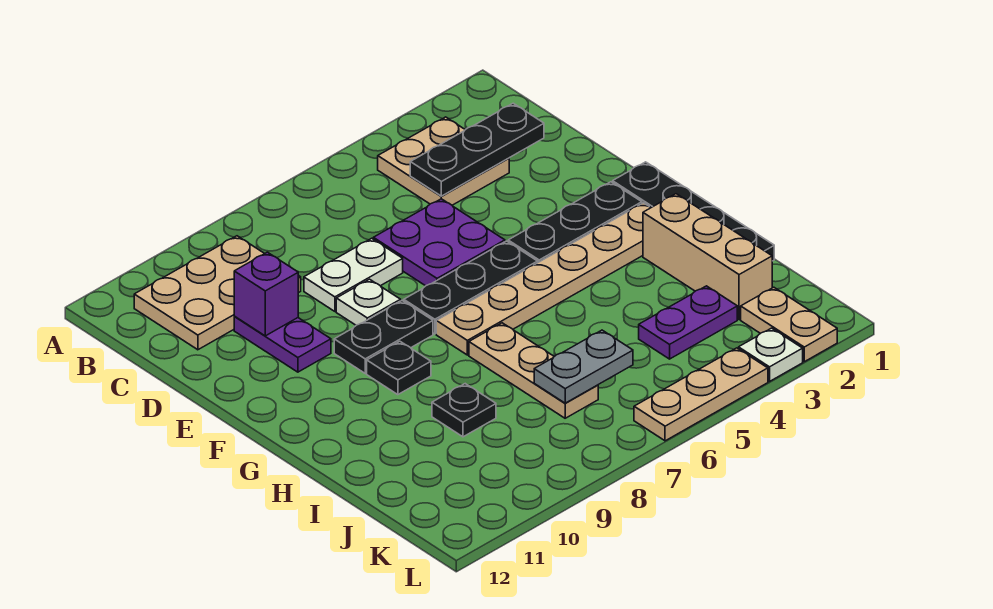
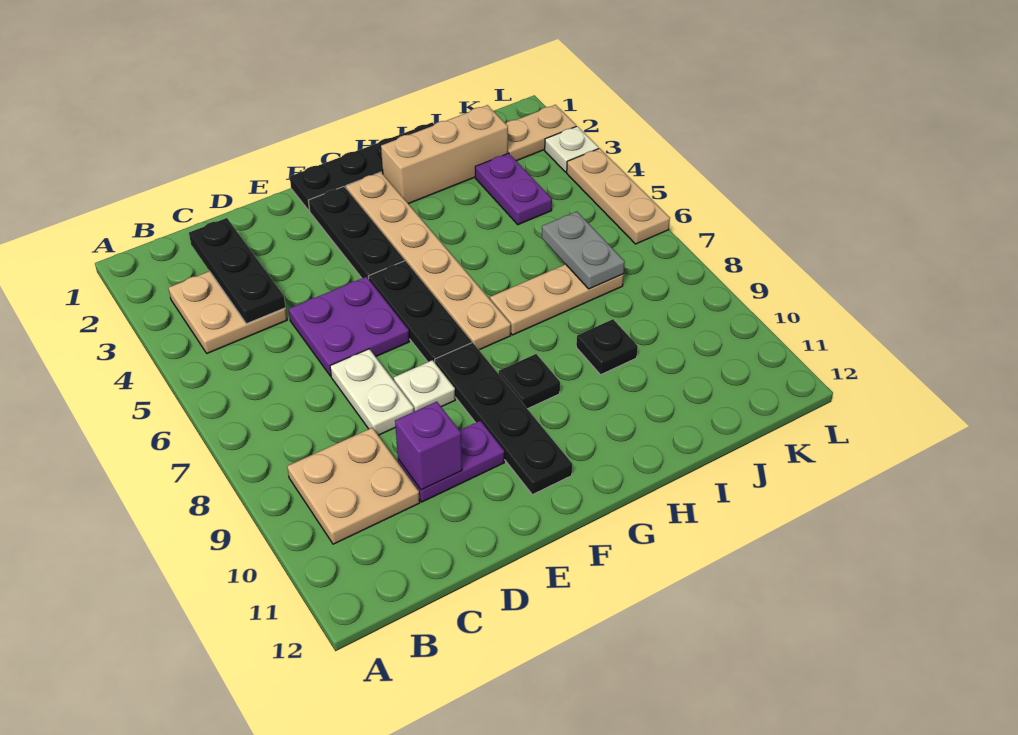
tan plate B9:C11 level 1 -> tan plate B9:C10 level 1
black plate F8:F9 level 1 -> black plate F8:F11 level 1

